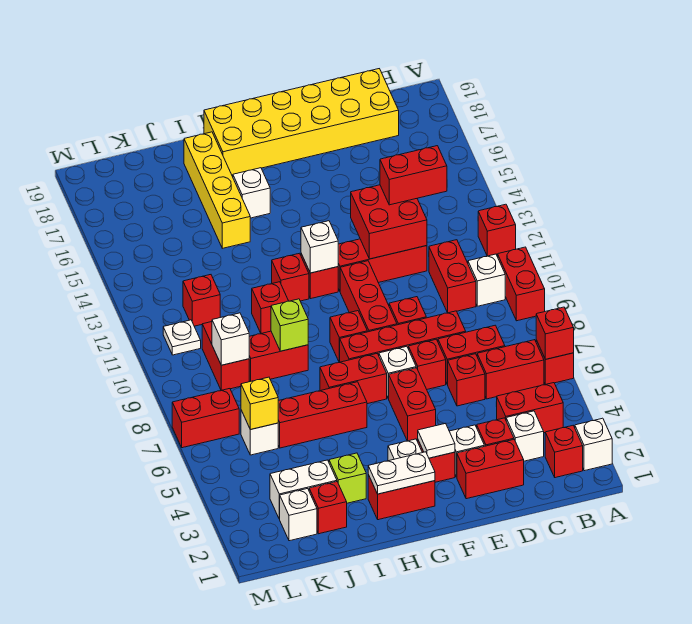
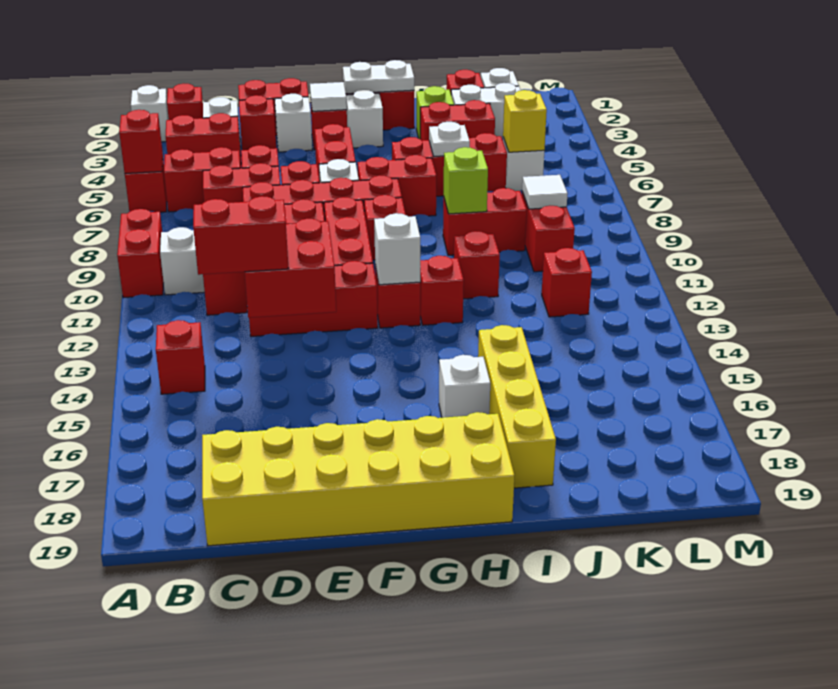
red brick A12 level 1 -> red brick B14 level 1
white brick K9 level 2 -> white tile K9 level 2
red brick L7:M7 level 1 -> red brick I4:J4 level 1
white plate L11 level 1 -> white plate I6 level 2

